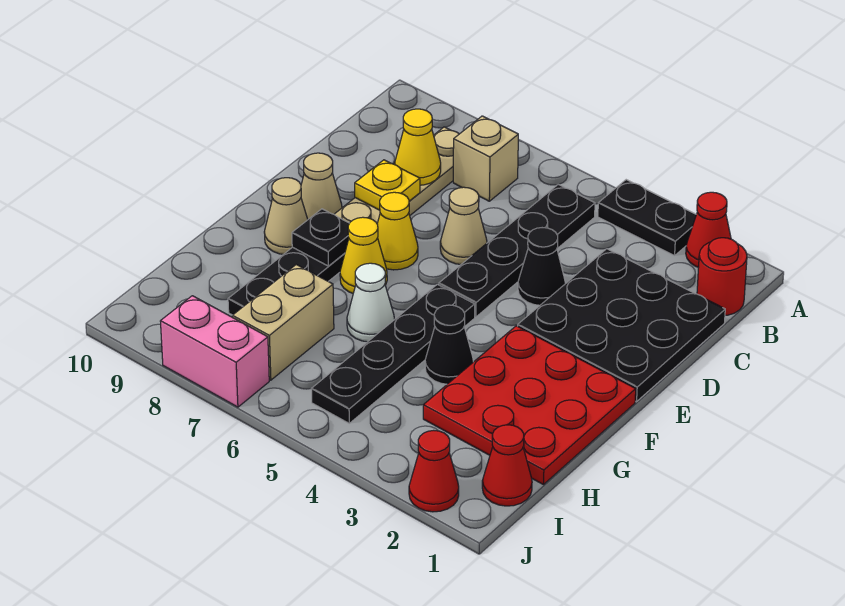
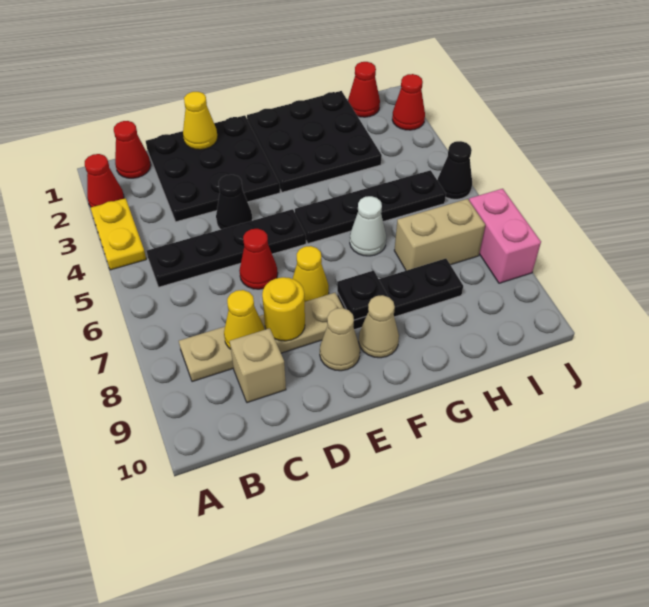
black plate A3:A4 level 1 -> yellow plate A3:A4 level 1
red round brick B1 level 1 -> red cone B1 level 1
tan brick B7 level 1 -> tan brick C9 level 1
tan cone D6 level 1 -> red cone D6 level 1
yellow plate D8 level 2 -> yellow round brick D8 level 2
red plate F1:H3 level 1 -> black plate F1:H3 level 1
yellow cone F7 level 1 -> yellow cone D1 level 2
black cone G4 level 1 -> black cone J5 level 1

